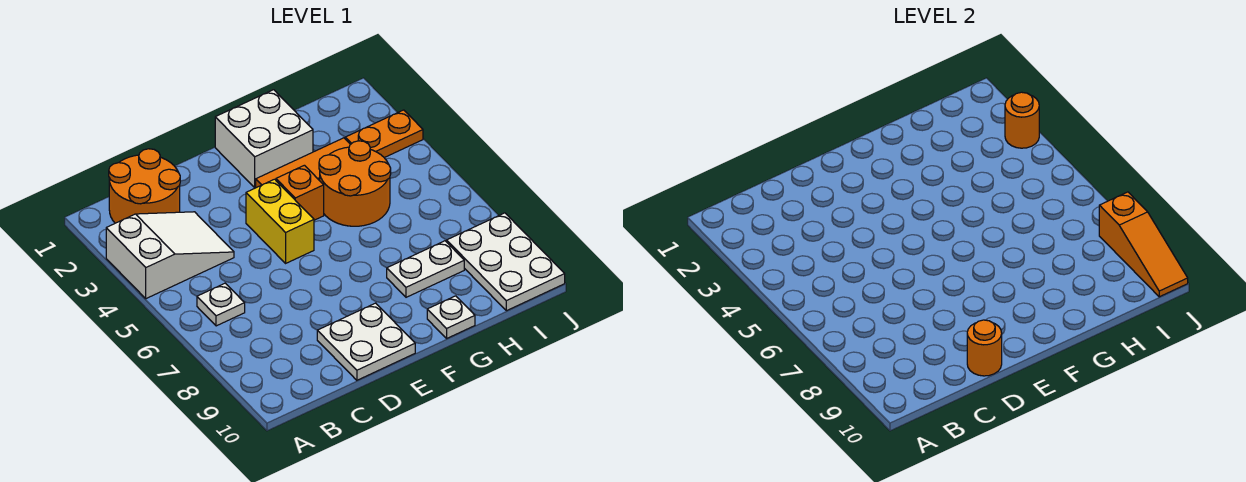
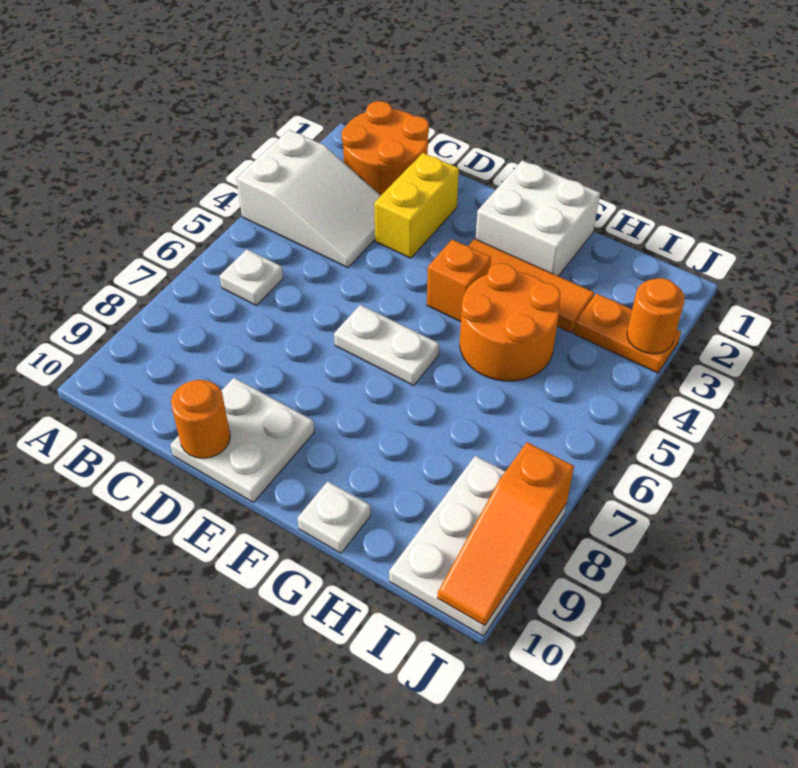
yellow brick E4:E5 level 1 -> yellow brick D2:D3 level 1
white plate G8:H8 level 1 -> white plate E6:F6 level 1

